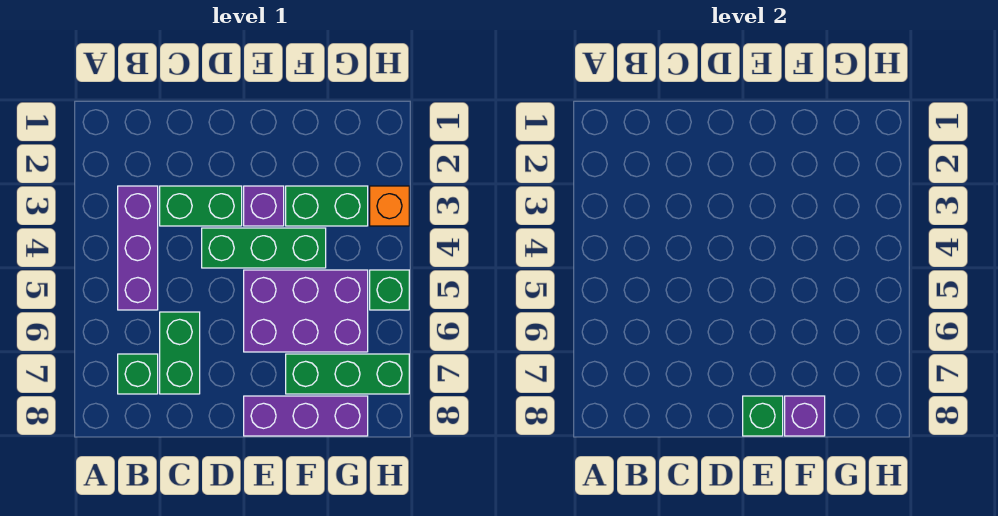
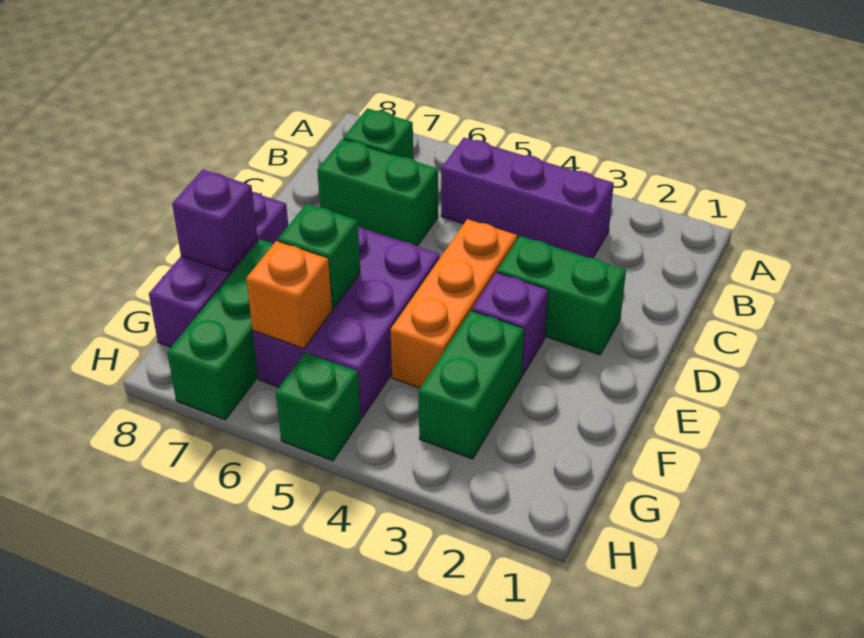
green brick C3:D3 level 1 -> green brick D2:D3 level 1
green brick D4:F4 level 1 -> orange brick D4:F4 level 1
green brick E8 level 2 -> green brick F6 level 2
orange brick H3 level 1 -> orange brick G6 level 2

